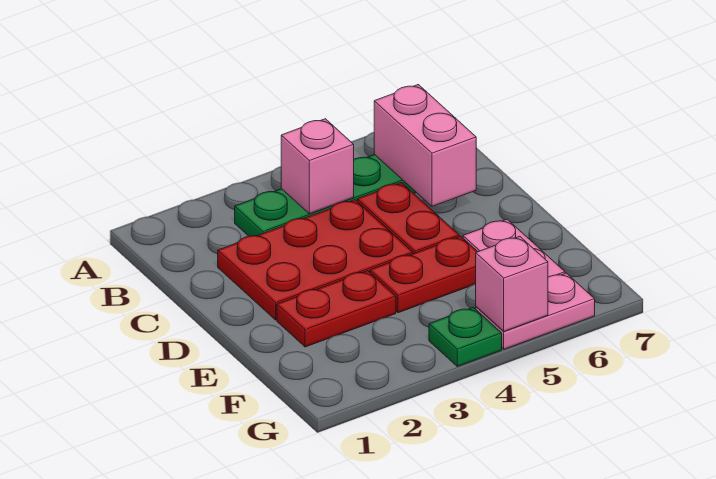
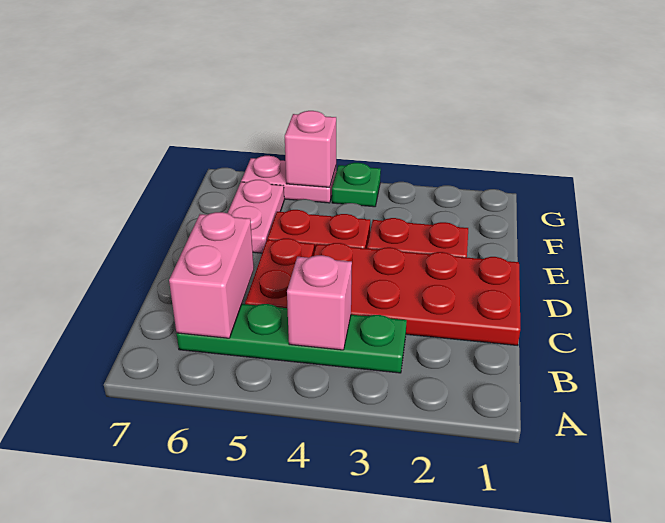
red plate C2:D4 level 1 -> red plate C1:D4 level 1

